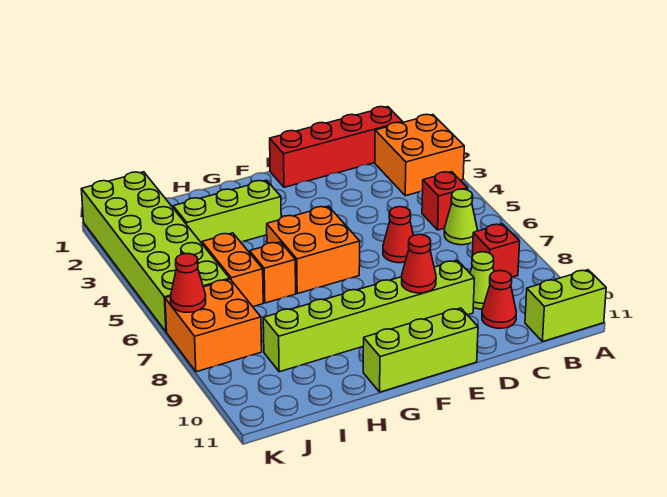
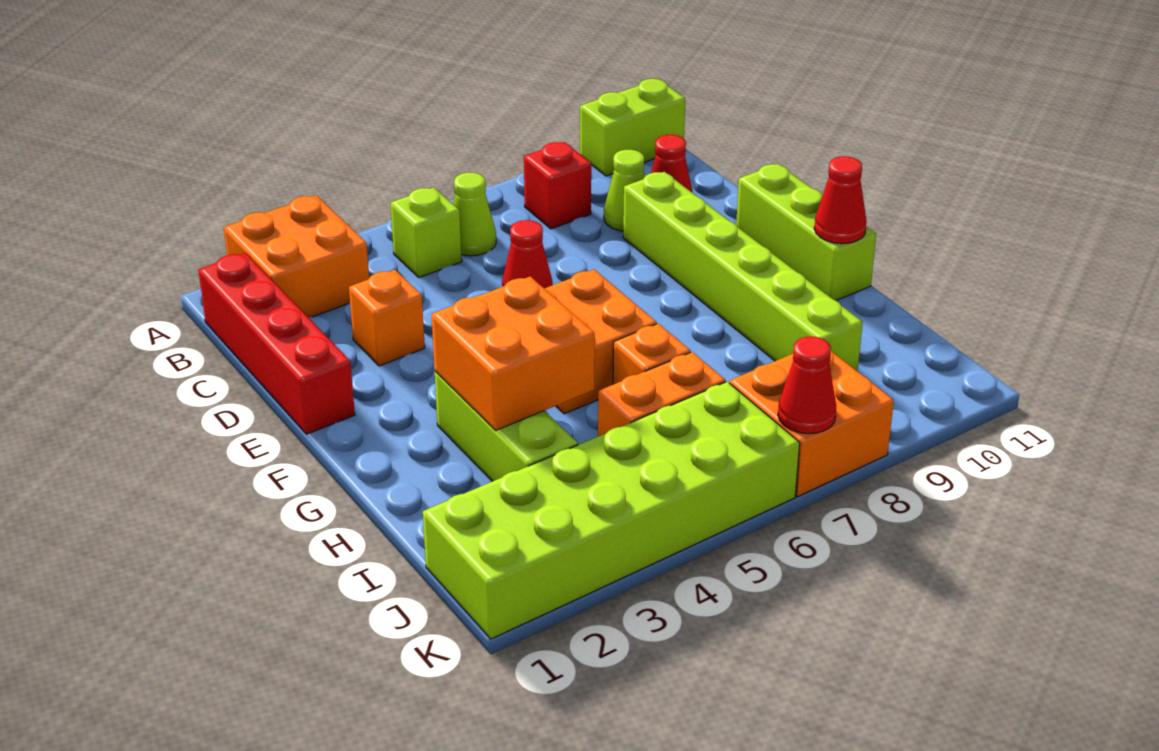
lime brick A11:B11 level 1 -> lime brick A10:A11 level 1
red brick B5 level 1 -> lime brick B5 level 1
none -> orange brick D3 level 1
red cone E9 level 2 -> red cone G11 level 2
none -> orange brick G3:H4 level 2

